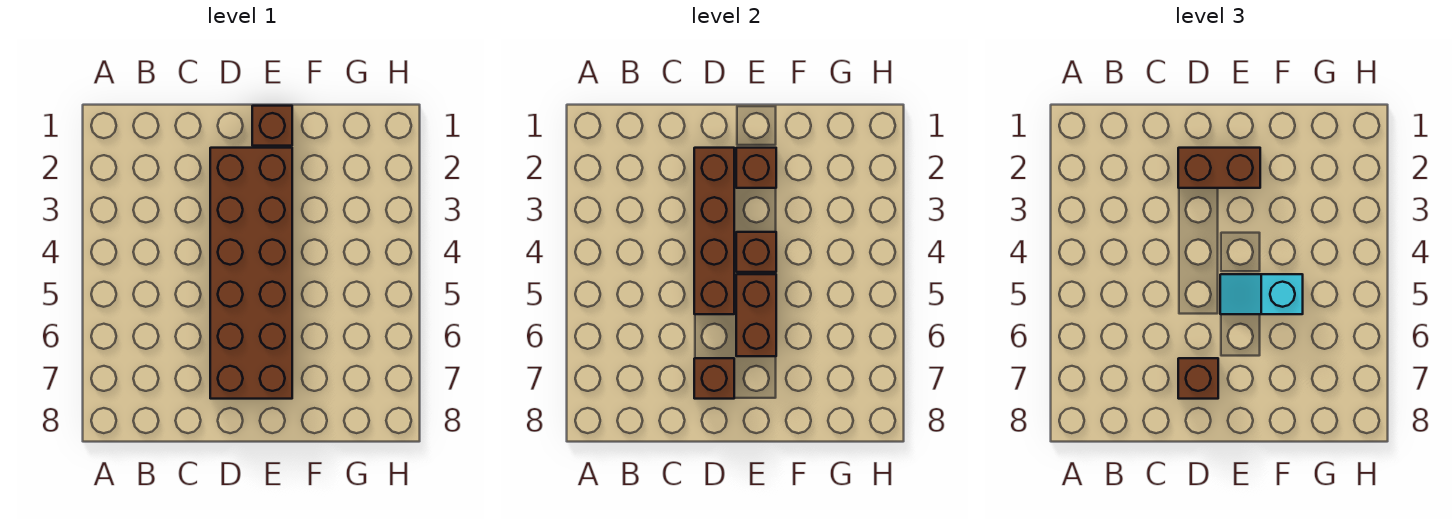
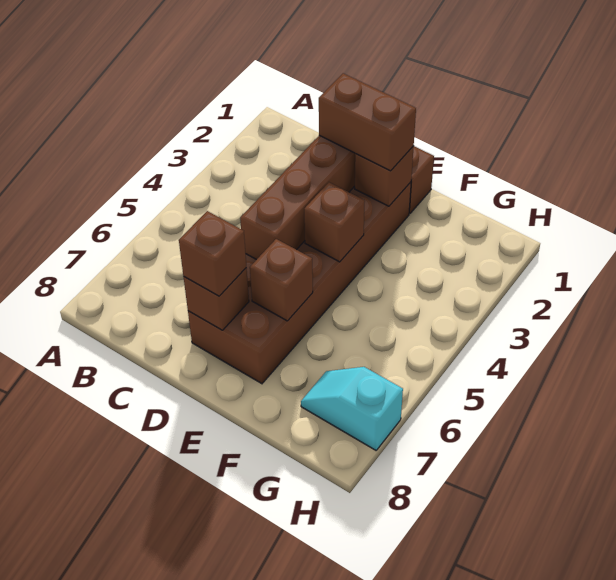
brown brick E5:E6 level 2 -> brown brick E6 level 2
cyan slope E5:F5 level 3 top F -> cyan slope G7:H7 level 1 top H

